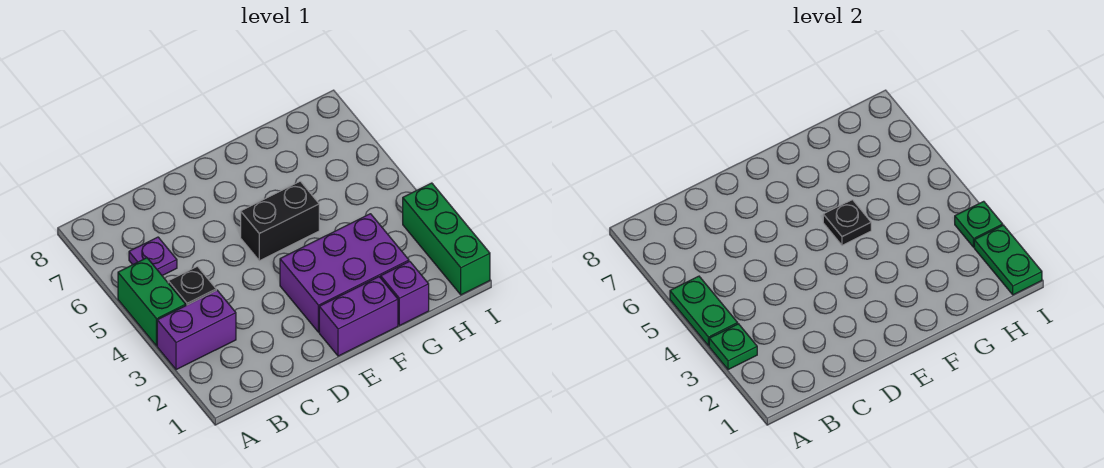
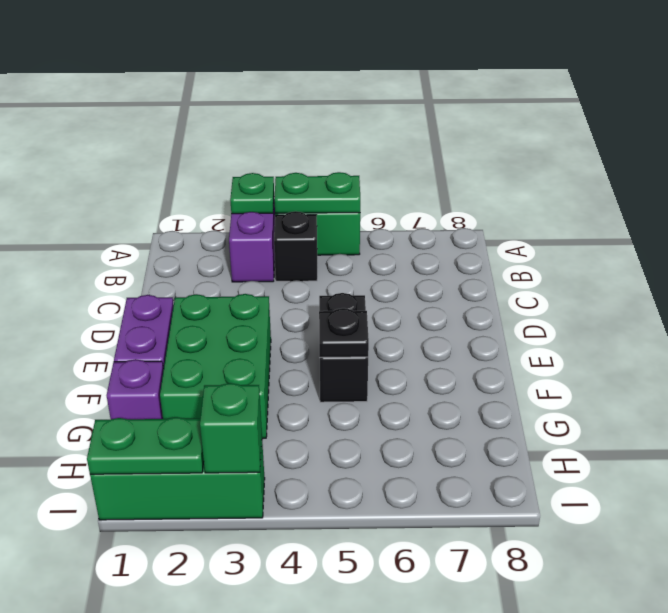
purple plate B6 level 1 -> none
purple brick E2:G3 level 1 -> green brick E2:G3 level 1
green plate I3 level 2 -> green brick I3 level 2

